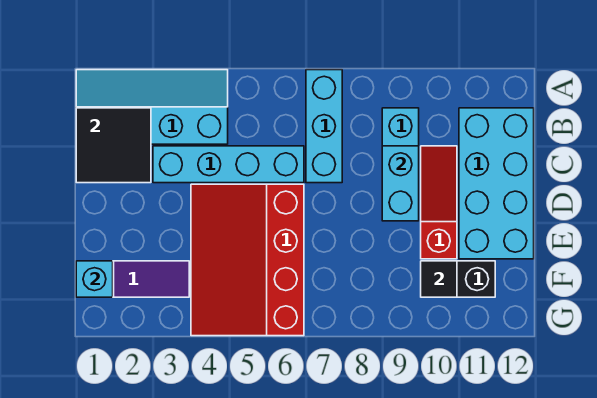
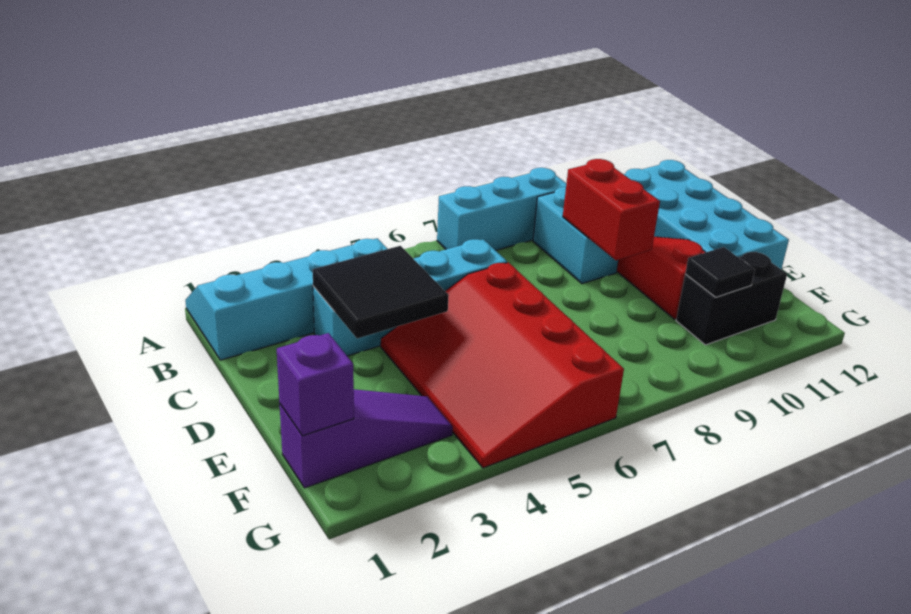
cyan brick A7:C7 level 1 -> cyan brick A7:A9 level 1
black tile B1:C2 level 2 -> black tile C3:D4 level 2
cyan brick C9:D9 level 2 -> red brick C9:D9 level 2
cyan brick F1 level 2 -> purple brick F1 level 2

